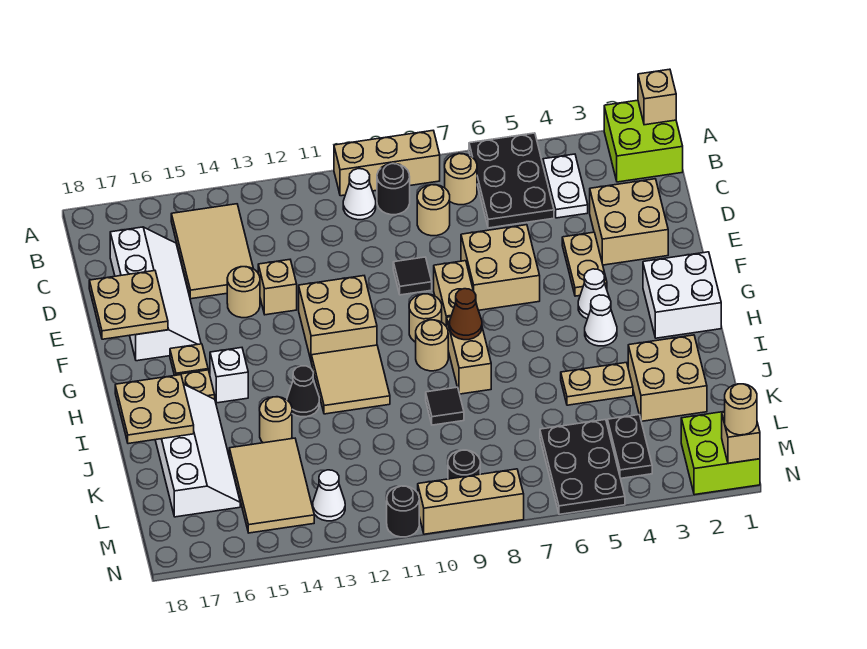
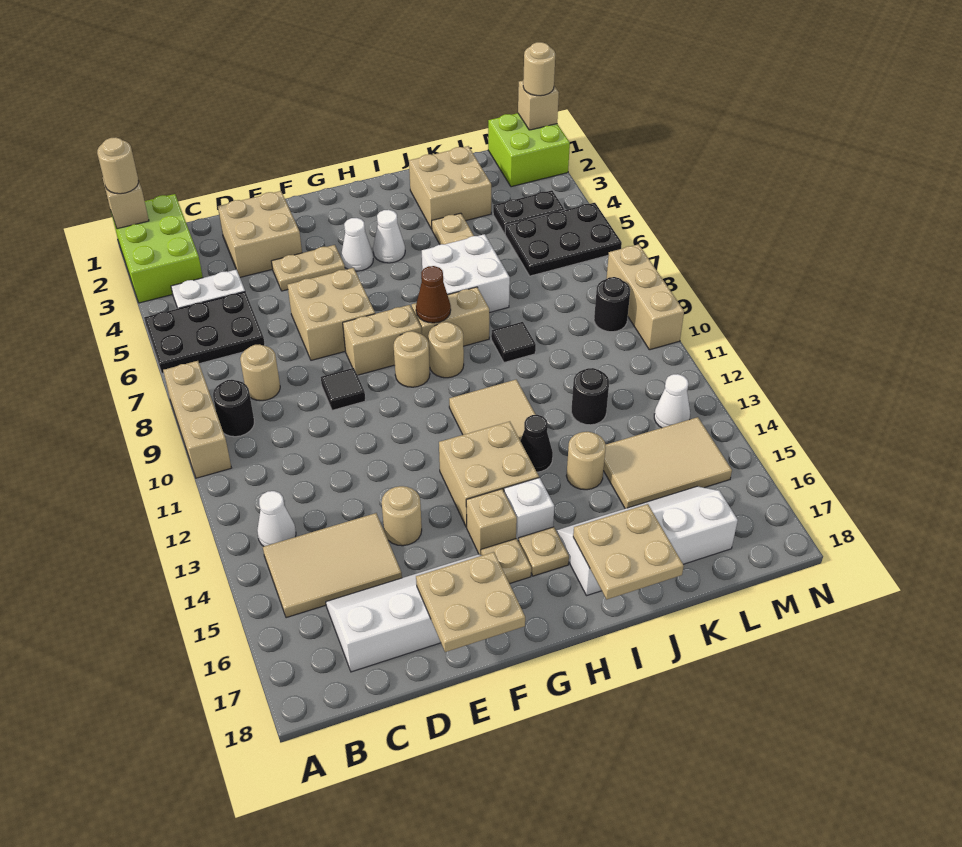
lime brick A1:B2 level 1 -> lime brick A1:B3 level 1
tan round brick B7 level 1 -> tan round brick A1 level 3
white cone B10 level 1 -> white cone B13 level 1
tan brick E13 level 1 -> tan brick G15 level 1
tan brick F11:G12 level 1 -> tan brick G13:H14 level 1
white brick G1:H2 level 1 -> white brick I6:J7 level 1
black round brick N11 level 1 -> black round brick K12 level 1

